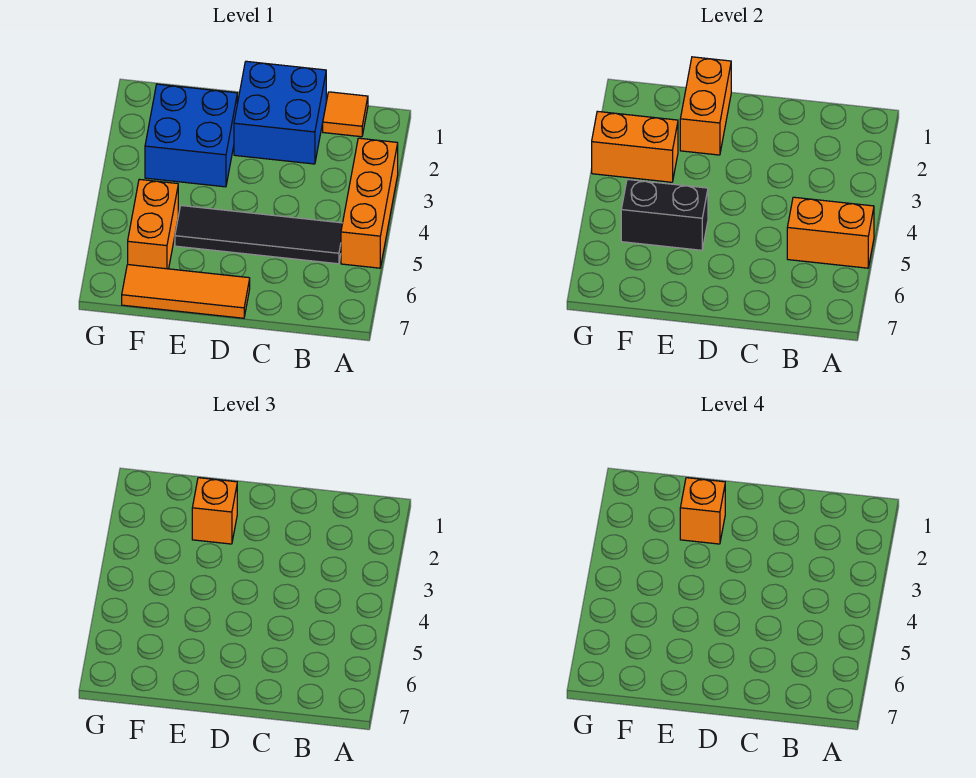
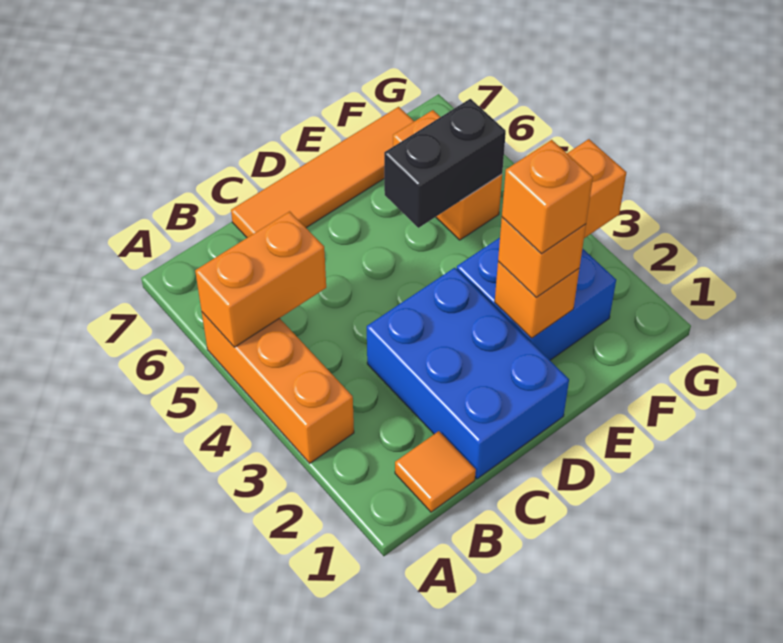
black tile B5:E5 level 1 -> none
blue brick C1:D2 level 1 -> blue brick C1:D3 level 1
orange tile D7:F7 level 1 -> orange tile C7:F7 level 1
orange brick E1:E2 level 2 -> orange brick E2 level 2

